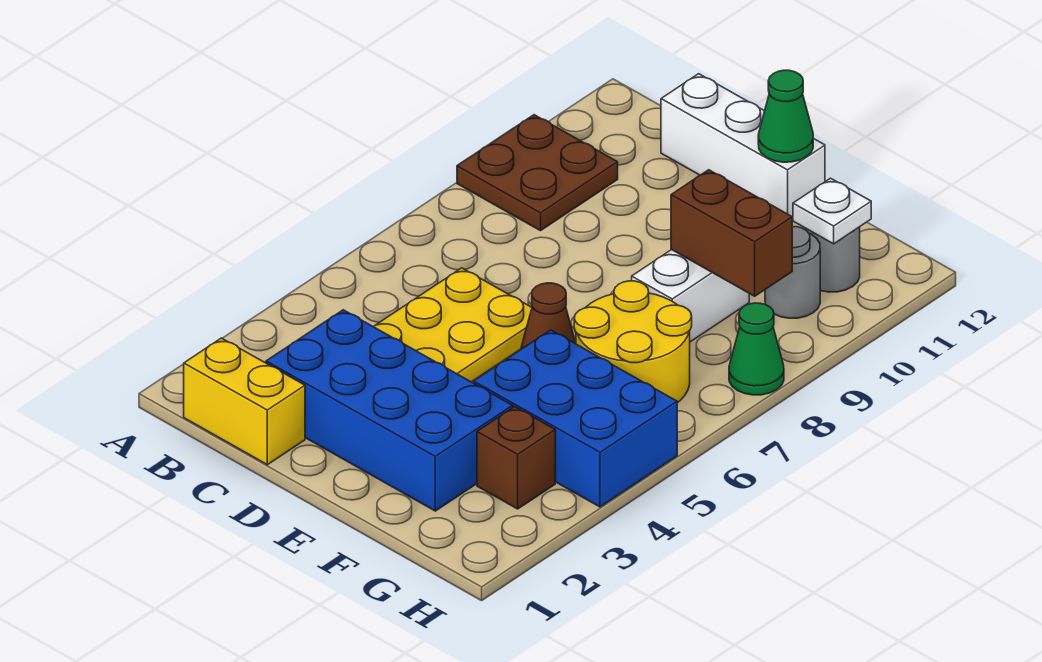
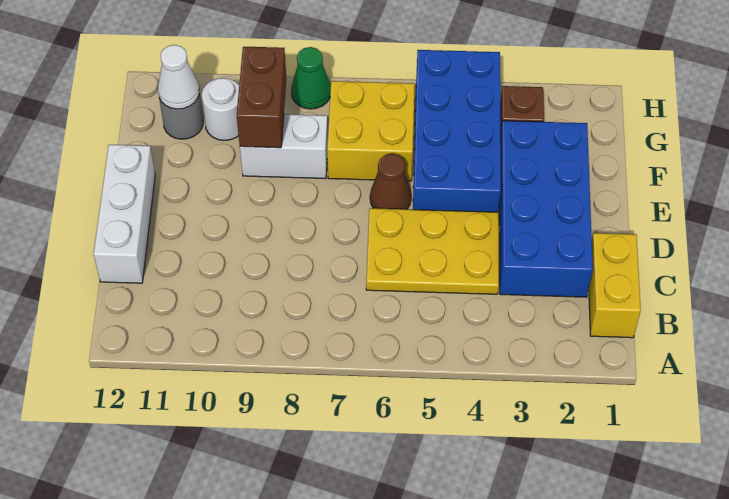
brown plate A9:B10 level 1 -> none
green cone E12 level 2 -> none
blue brick F4:H5 level 1 -> blue brick E4:H5 level 1
yellow round brick F6:G7 level 1 -> yellow brick F6:G7 level 1
grey round brick G10 level 1 -> white round brick G10 level 1
white plate G11 level 2 -> white cone G11 level 2

